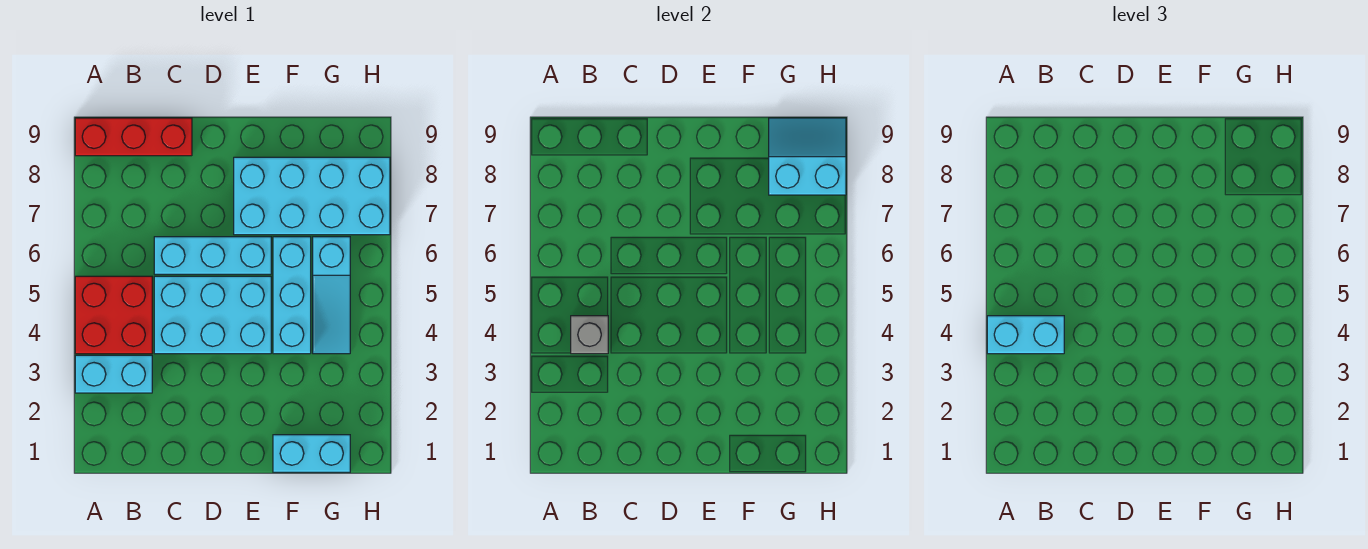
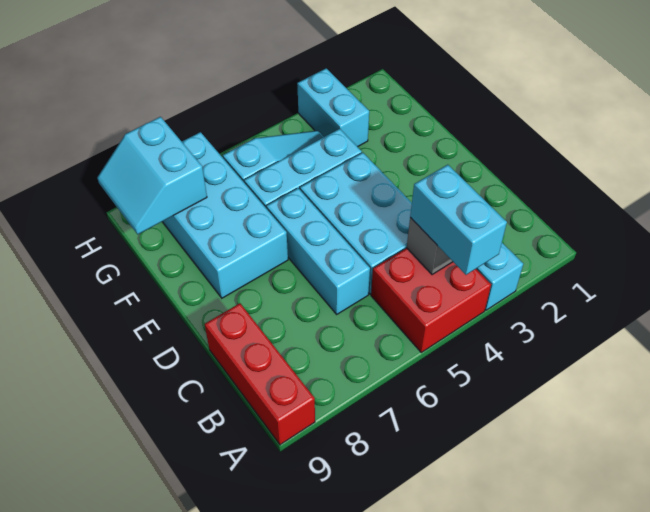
cyan brick F1:G1 level 1 -> cyan brick G3:H3 level 1

